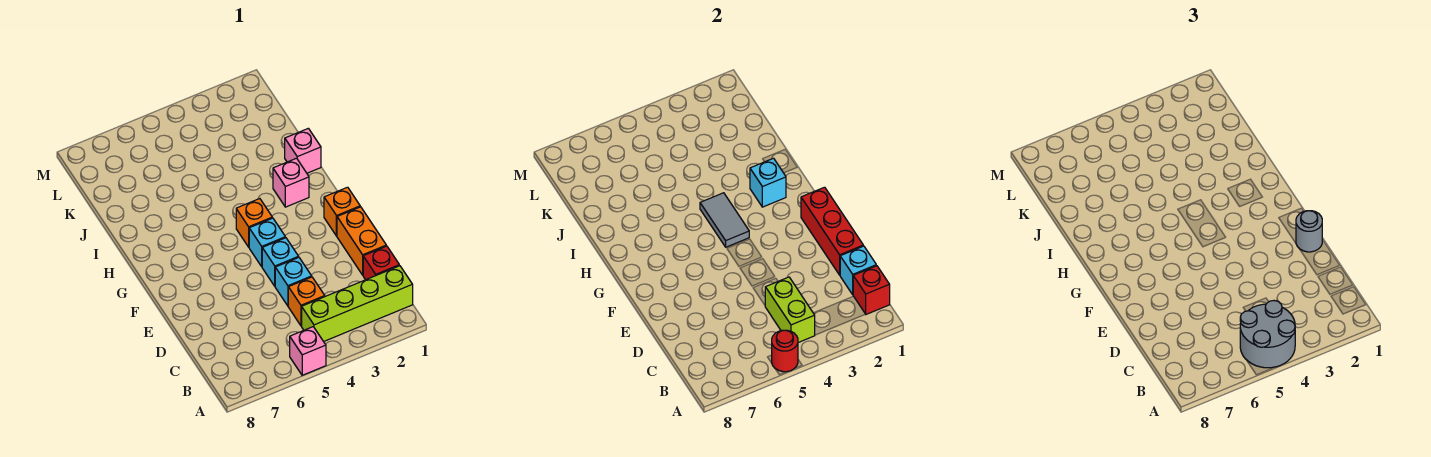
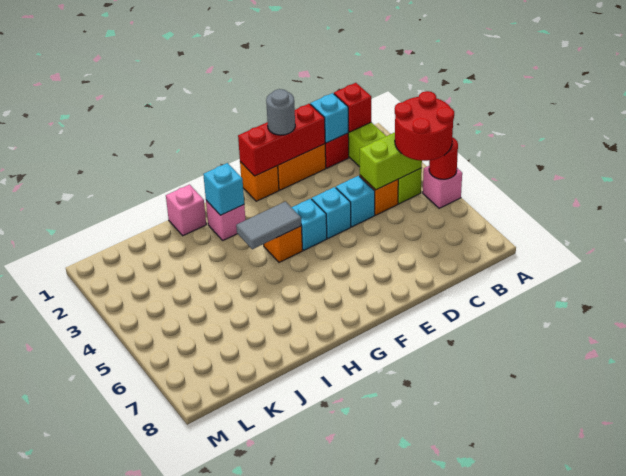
grey round brick A4:B5 level 3 -> red round brick A4:B5 level 3

